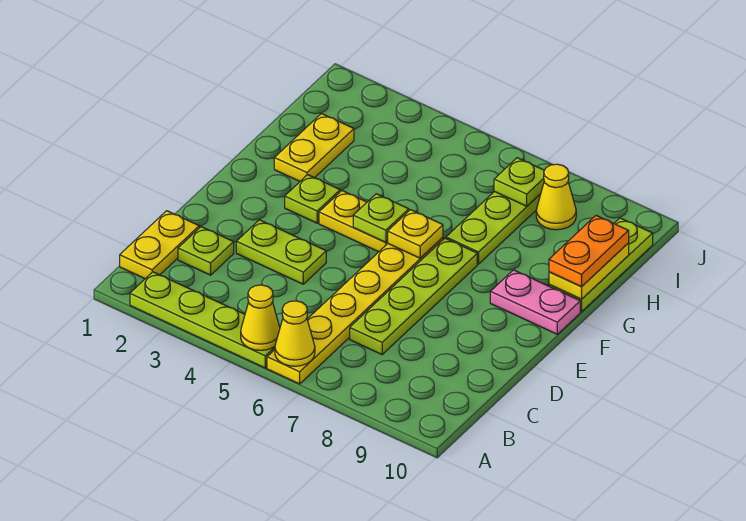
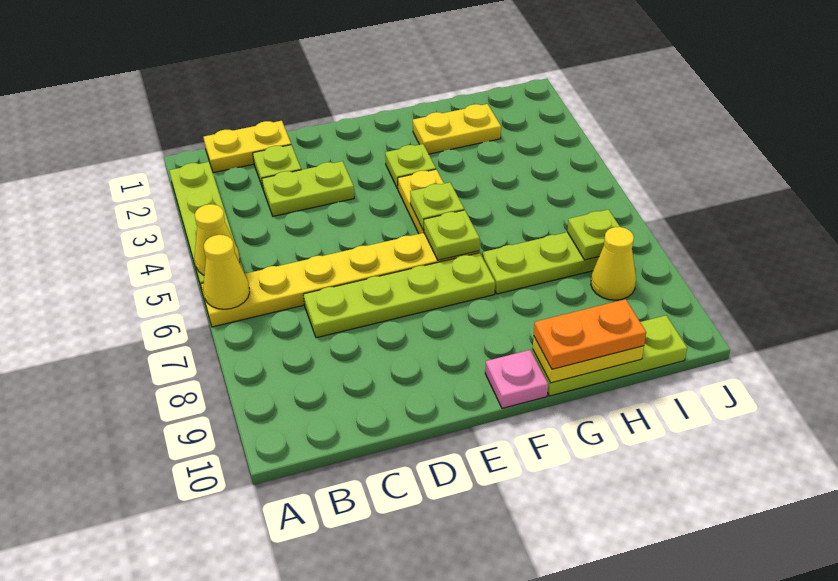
lime plate D3:D4 level 1 -> lime plate C3:D3 level 1
yellow plate F6 level 2 -> lime plate F6 level 2
pink plate F9:F10 level 1 -> pink plate F10 level 1

